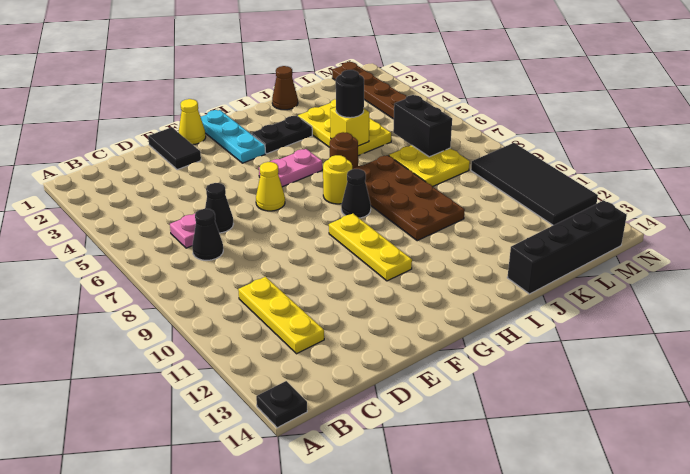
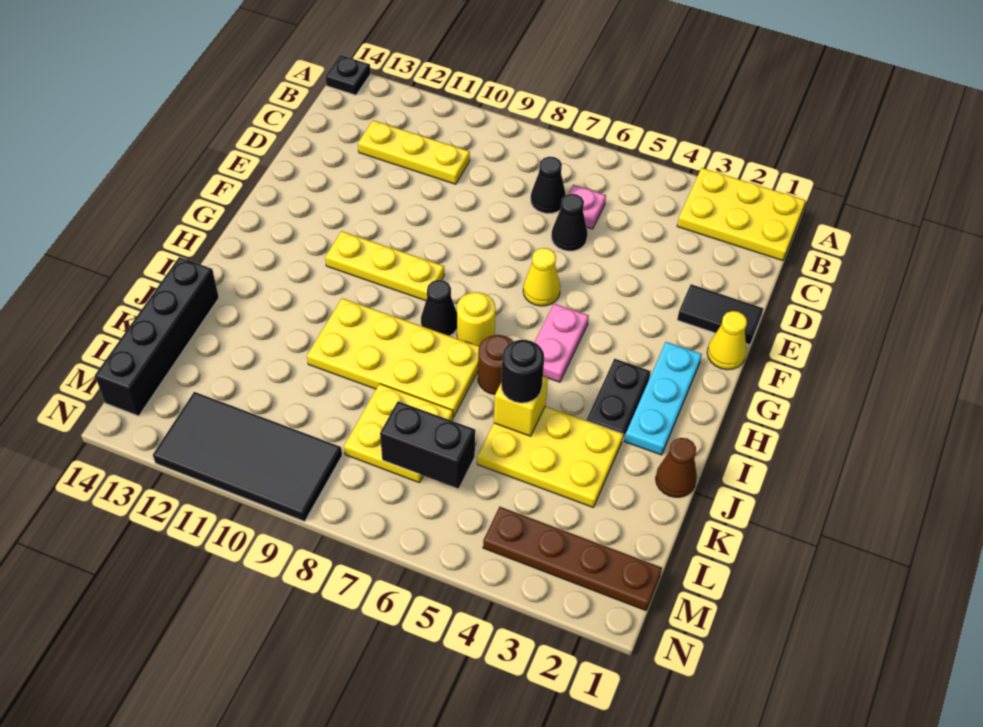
none -> yellow plate A1:B3 level 1
cyan plate G1:G3 level 1 -> cyan plate G2:I2 level 1
brown plate I7:J10 level 1 -> yellow plate I7:J10 level 1

